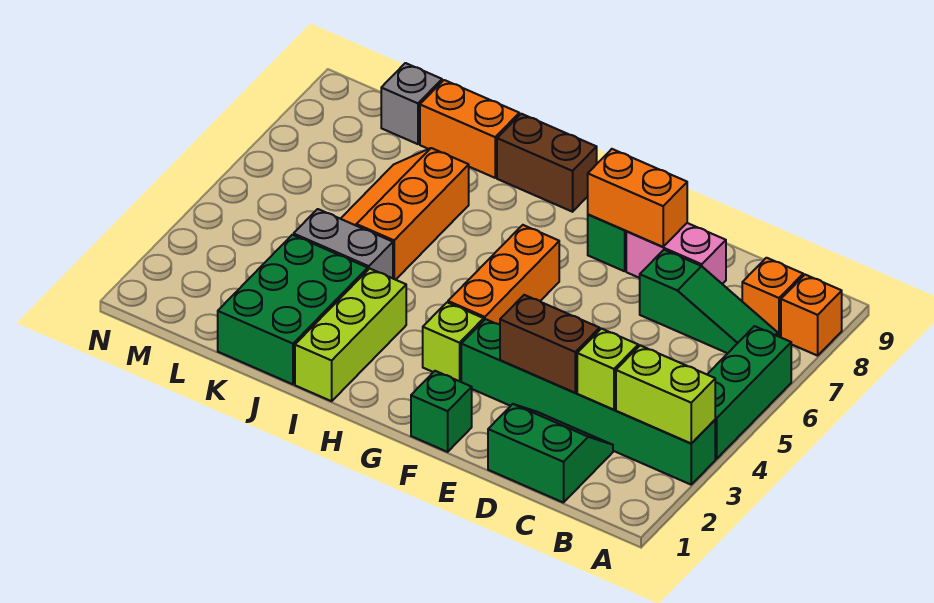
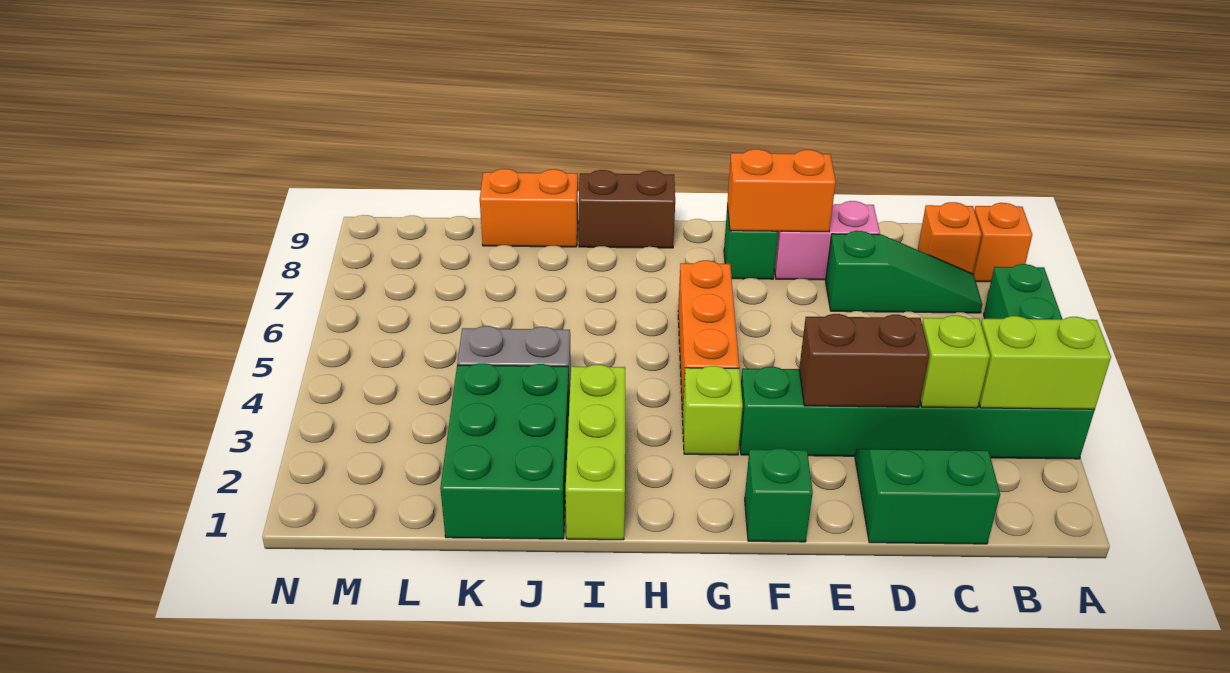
orange slope J5:K7 level 1 top J -> none
grey brick L9 level 1 -> none

